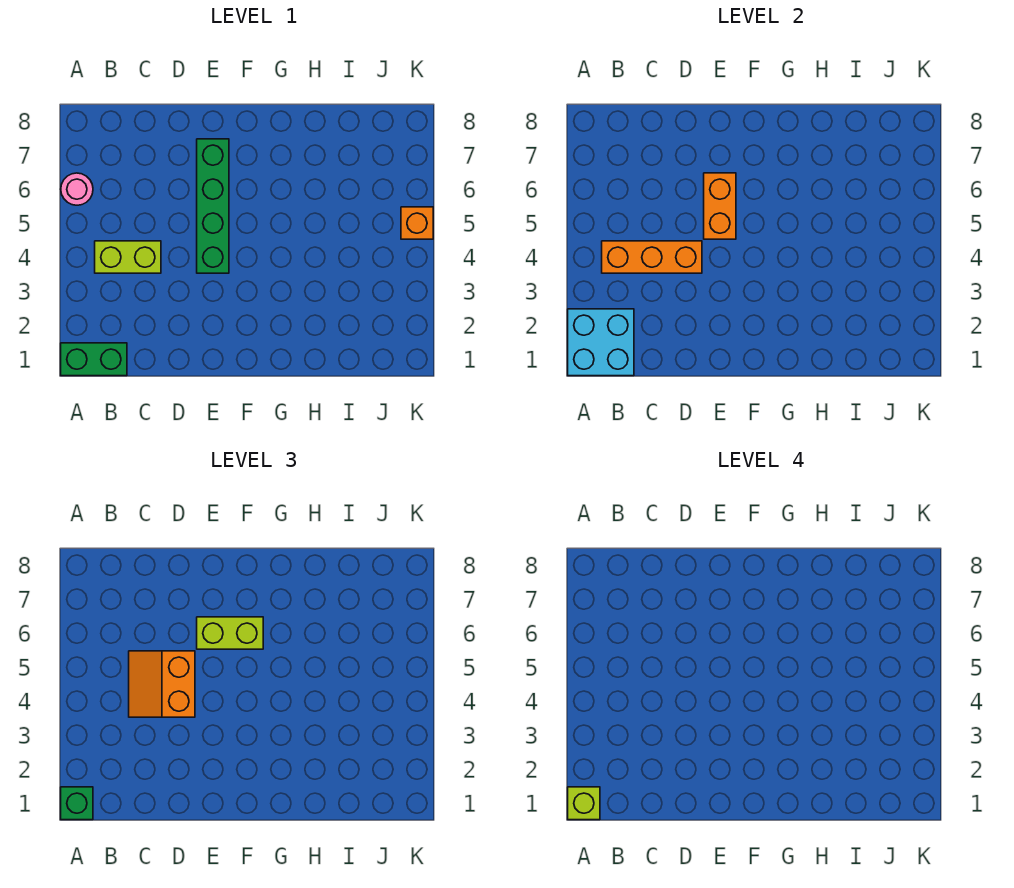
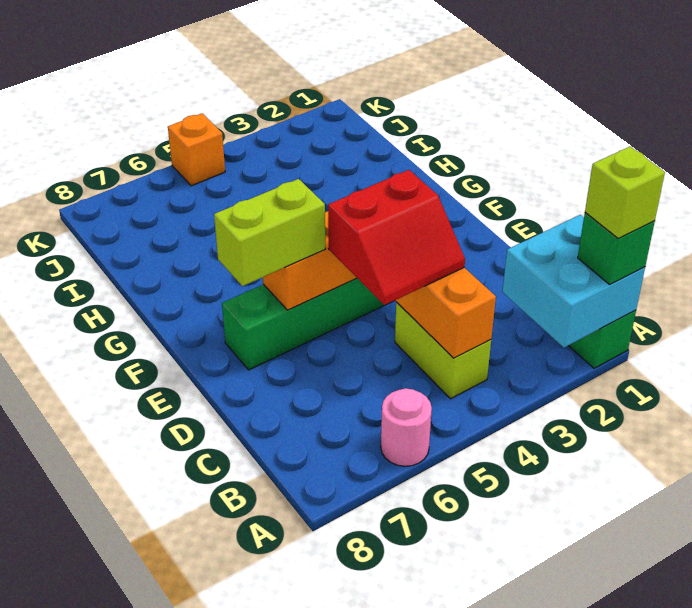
orange slope C4:D5 level 3 top D -> red slope C4:D5 level 3 top D
lime brick E6:F6 level 3 -> lime brick E6:E7 level 3

